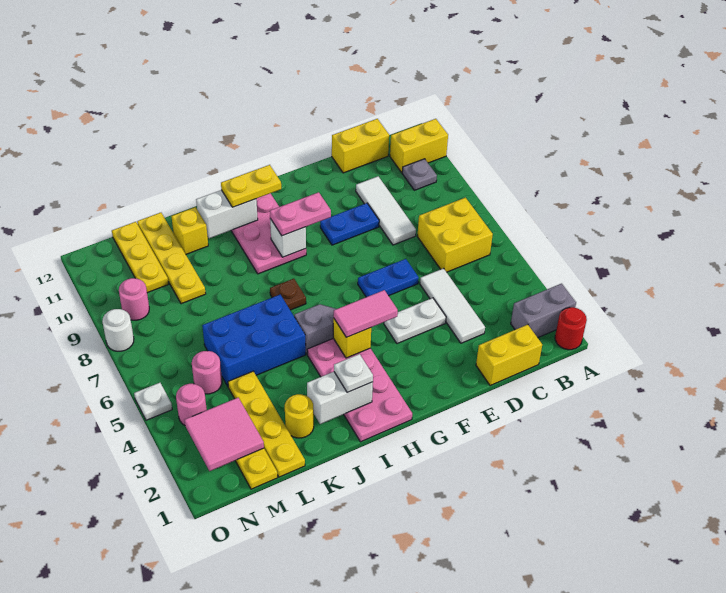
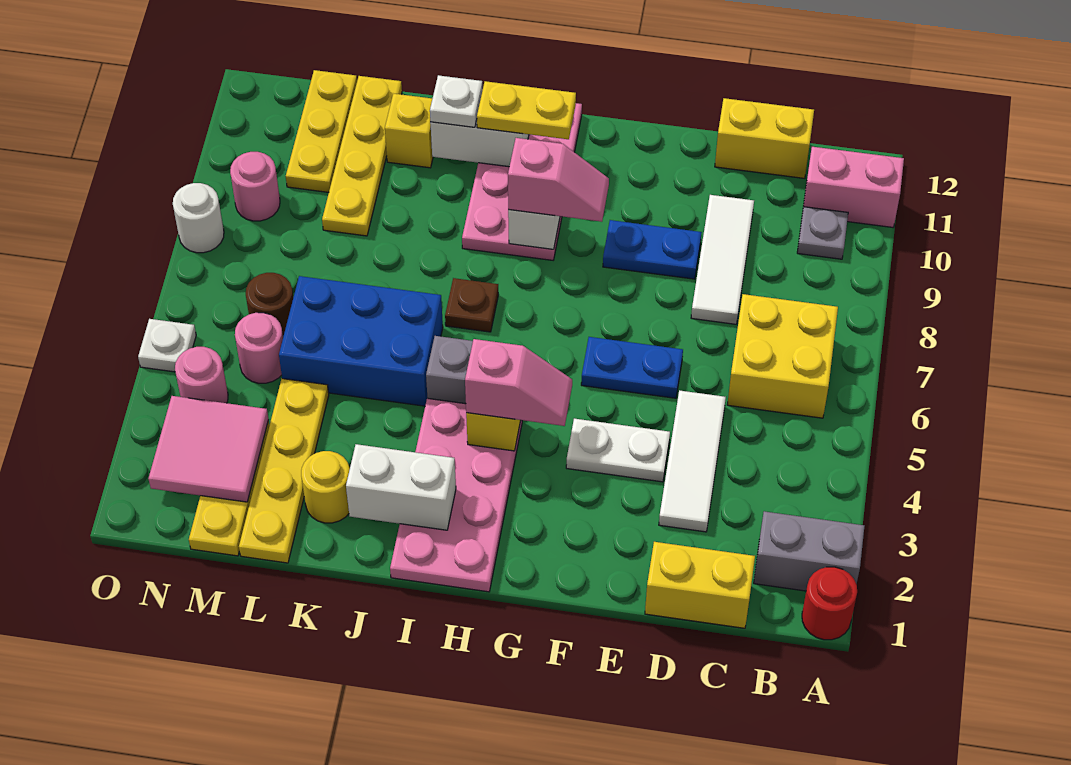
yellow brick A11:B11 level 1 -> pink brick A11:B11 level 1
pink tile G4:H4 level 3 -> pink slope G4:H4 level 3 top H
pink plate G9:H9 level 3 -> pink slope G9:H9 level 3 top H
white plate I2 level 3 -> white plate J11 level 3
none -> brown round brick M6 level 1

